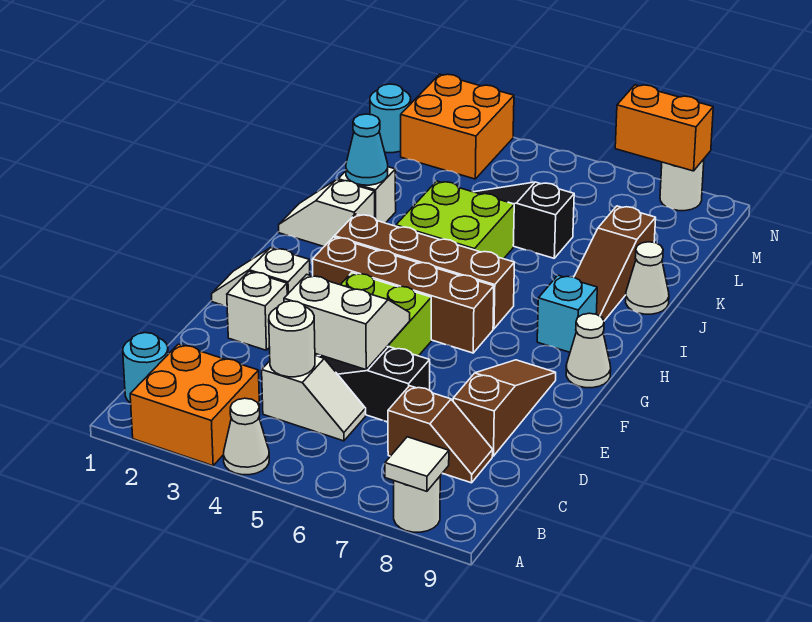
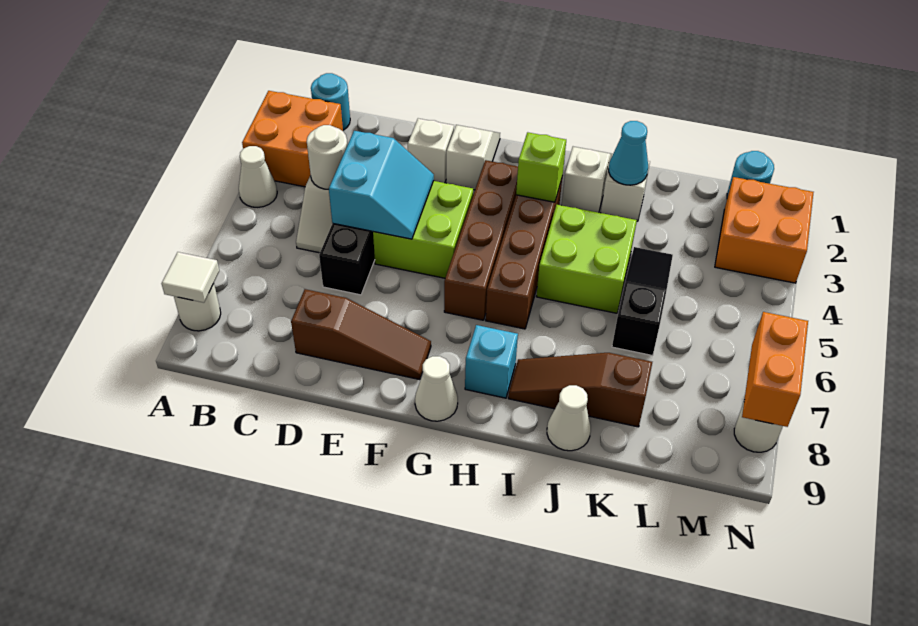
brown slope C7:C8 level 1 top 7 -> none
white slope D4:E5 level 2 top D -> cyan slope D4:E5 level 2 top D
none -> lime brick H3 level 2

